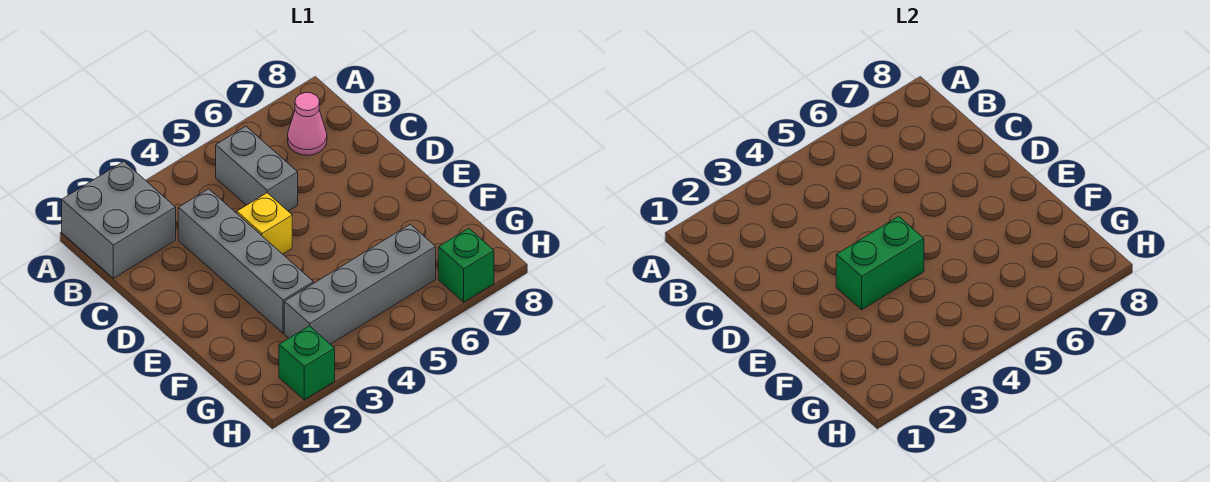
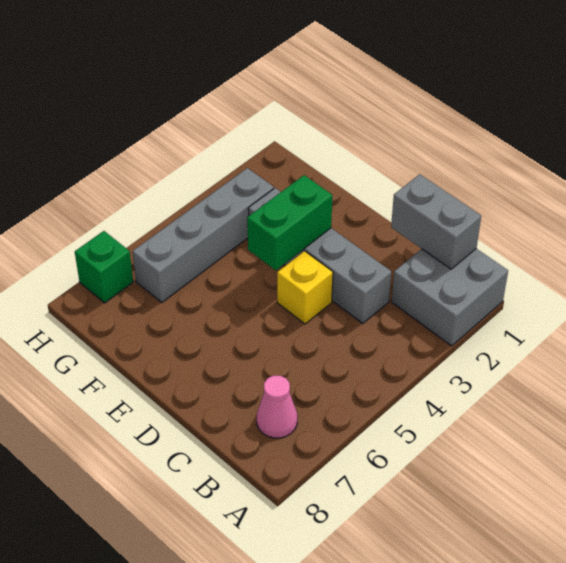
grey brick B5:C5 level 1 -> grey brick B1:C1 level 2
green brick H2 level 1 -> none

